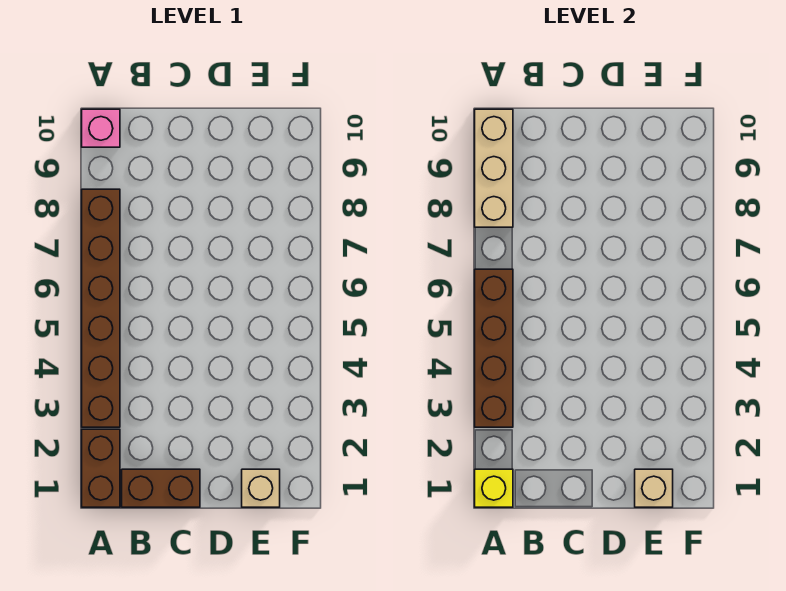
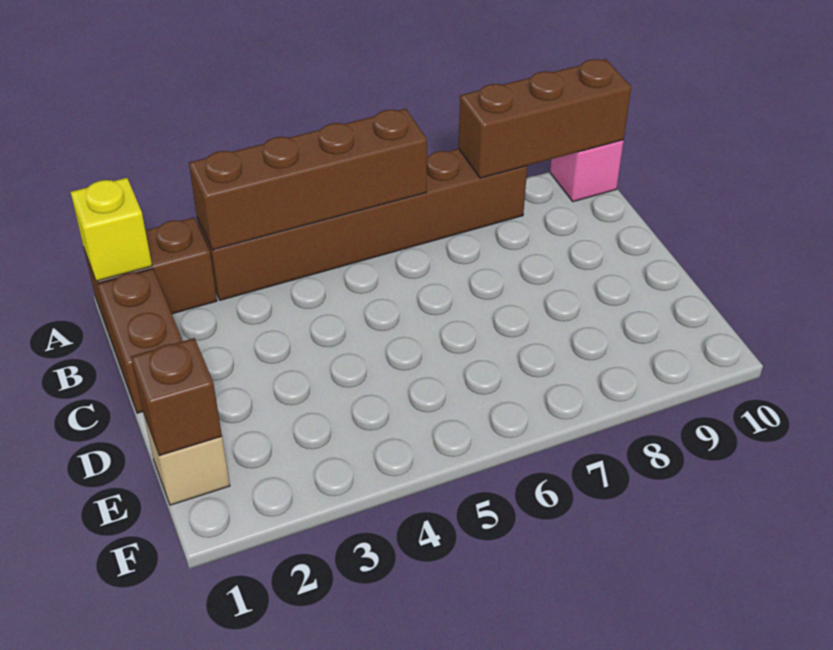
tan brick A8:A10 level 2 -> brown brick A8:A10 level 2
tan brick E1 level 2 -> brown brick E1 level 2

